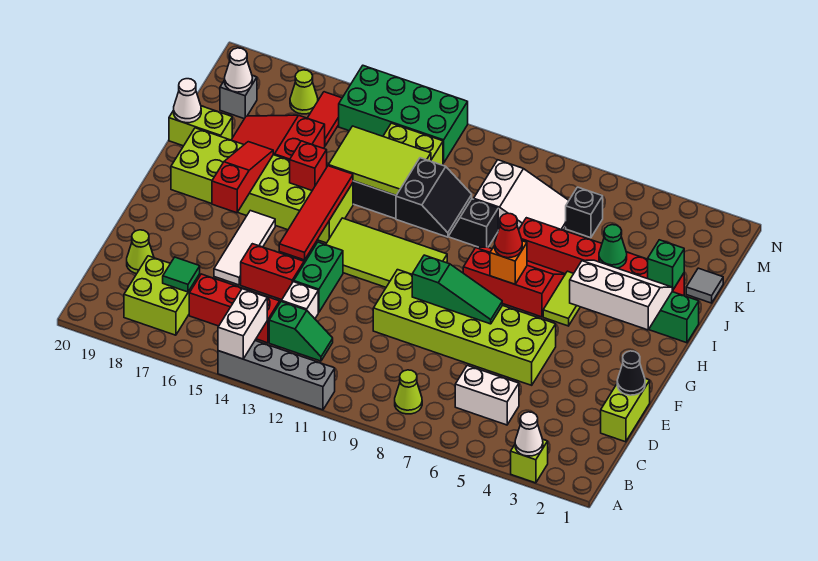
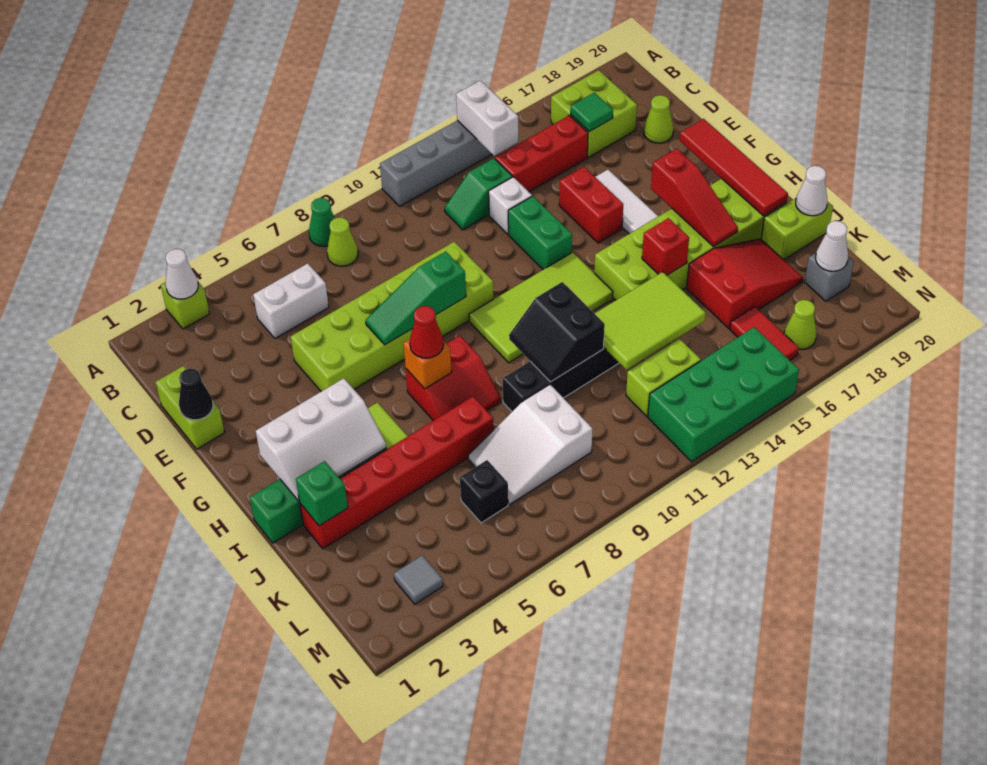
red brick E14:E15 level 1 -> red brick E15:F15 level 1
red tile F14:I14 level 2 -> red tile F19:I19 level 2
red slope H6:I8 level 1 top H -> red slope H7:I8 level 1 top H
green cone J4 level 2 -> green cone A8 level 1
grey tile K1 level 1 -> grey tile M3 level 1

